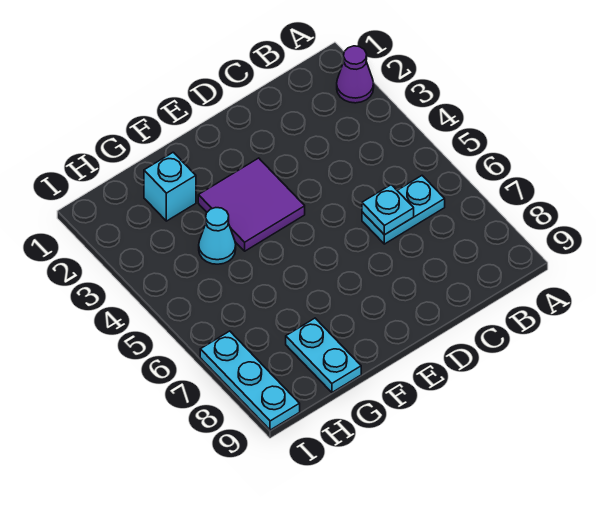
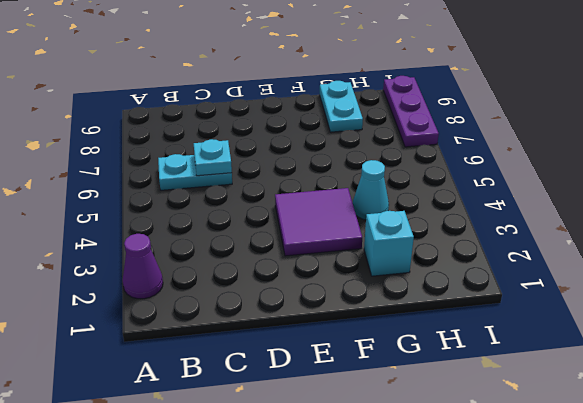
cyan plate I7:I9 level 1 -> purple plate I7:I9 level 1

